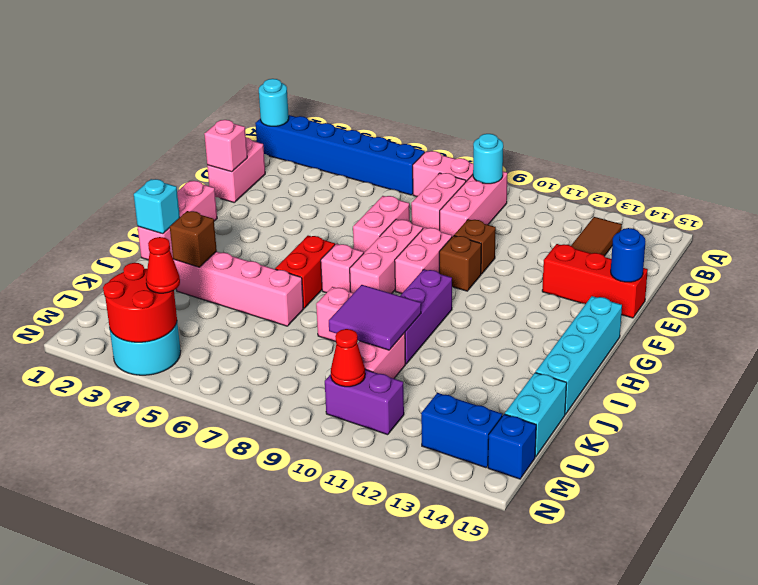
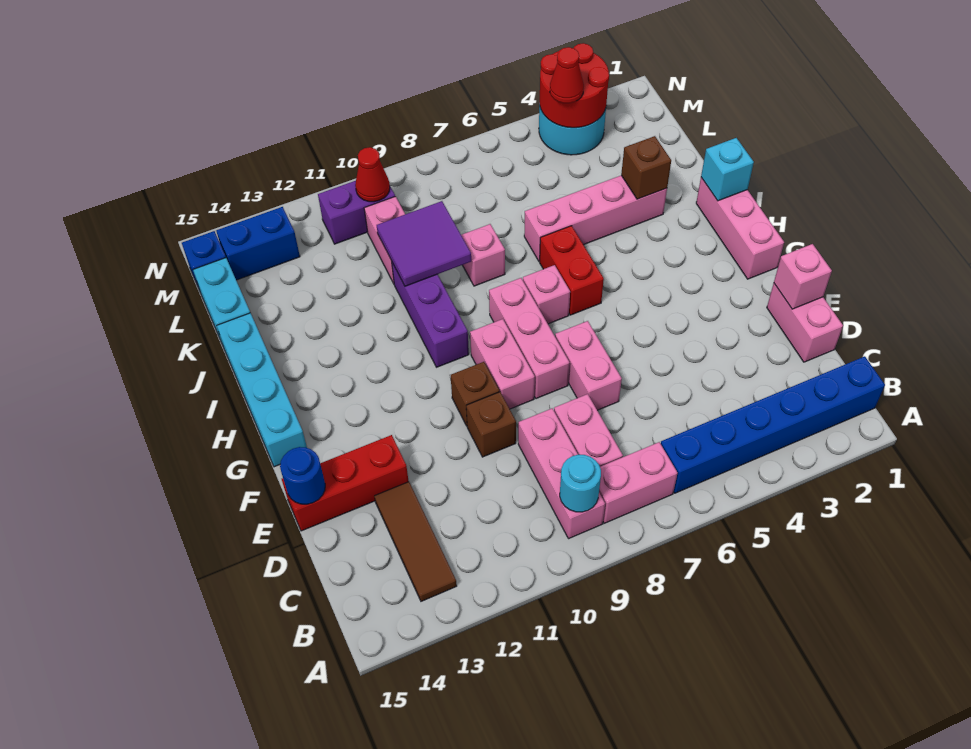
cyan round brick B1 level 2 -> none

